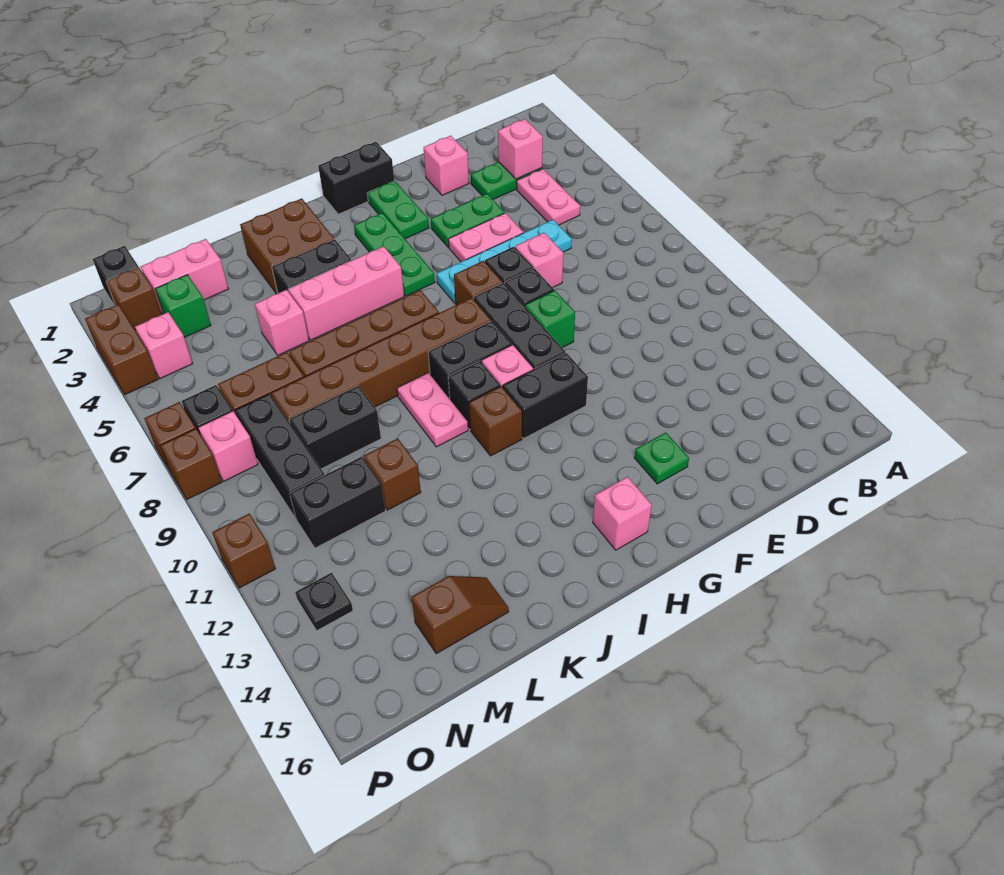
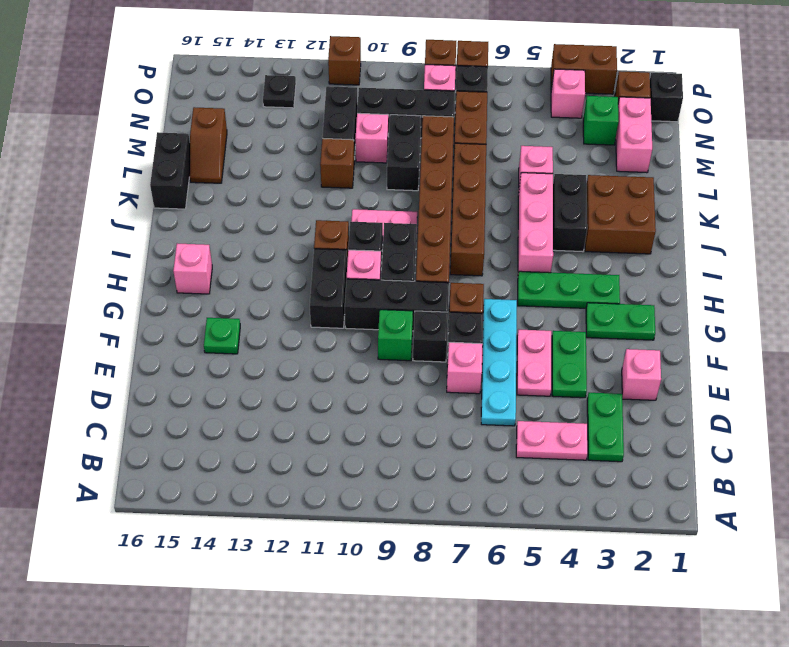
pink brick C3 level 2 -> pink brick M10 level 1
black brick G1:H1 level 1 -> black brick K16:L16 level 1

